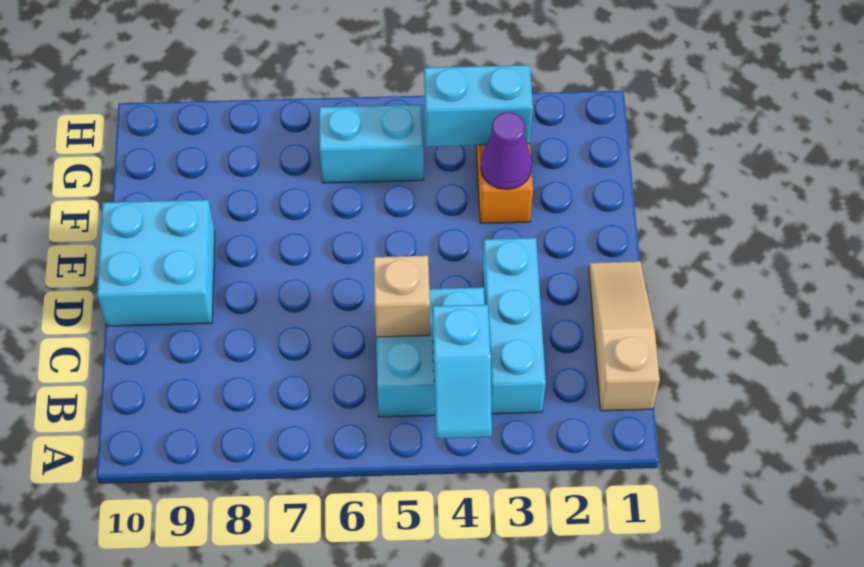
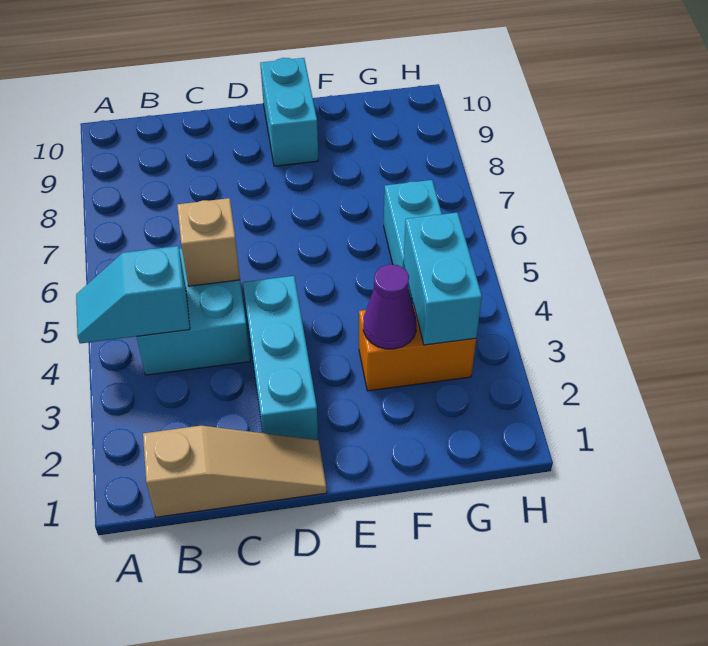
cyan brick B3:D3 level 1 -> cyan brick D2:D4 level 1
cyan brick D9:E10 level 1 -> cyan brick E9:E10 level 1

